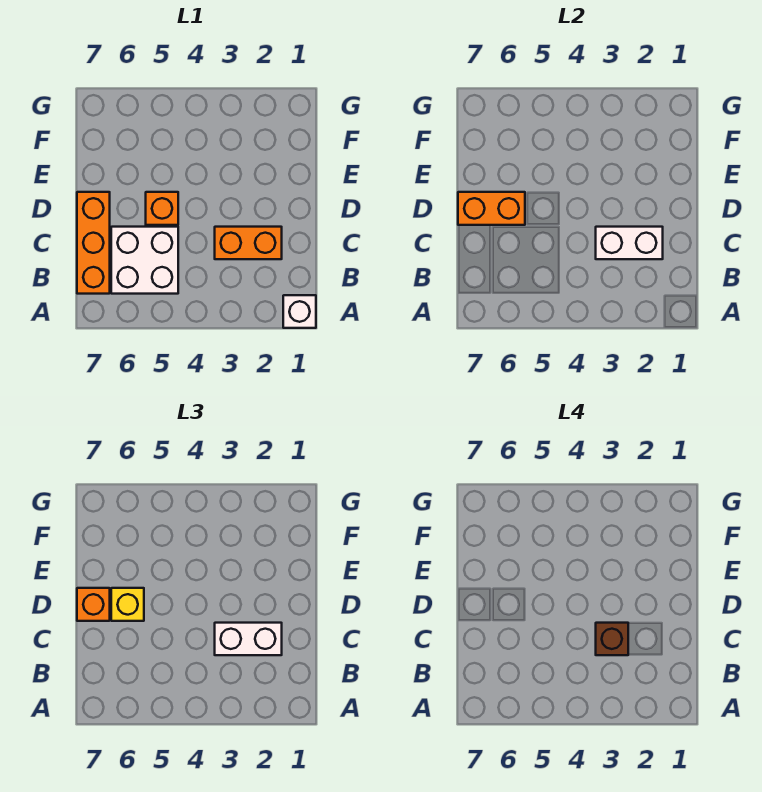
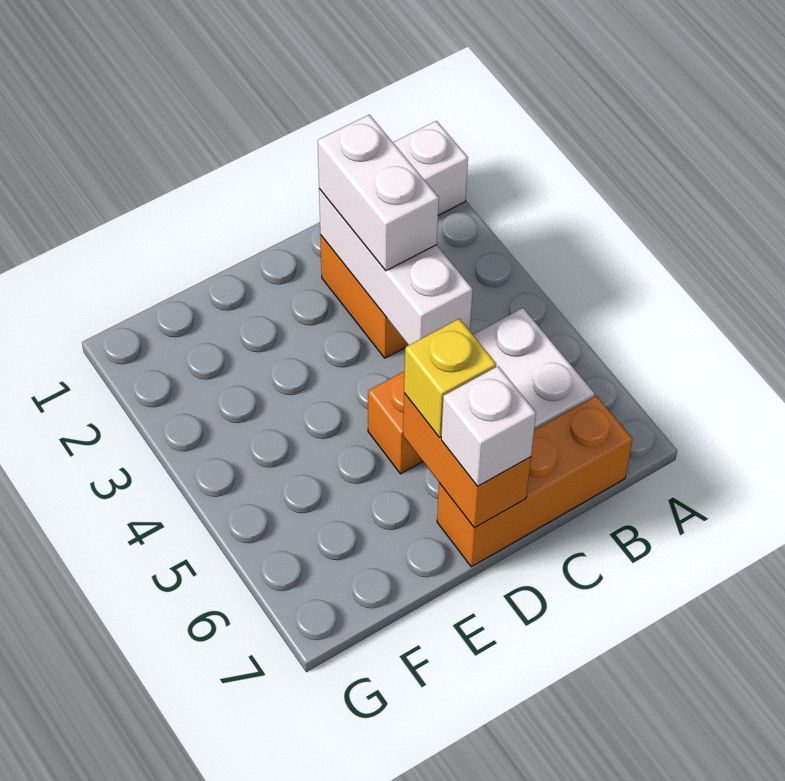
white brick C2:C3 level 2 -> white brick C2:C4 level 2
brown brick C3 level 4 -> none
orange brick D7 level 3 -> white brick D7 level 3

